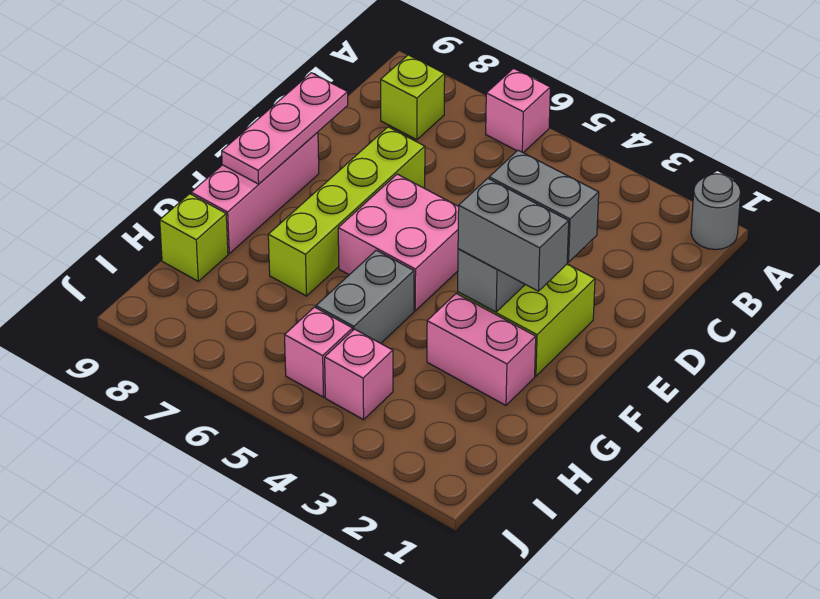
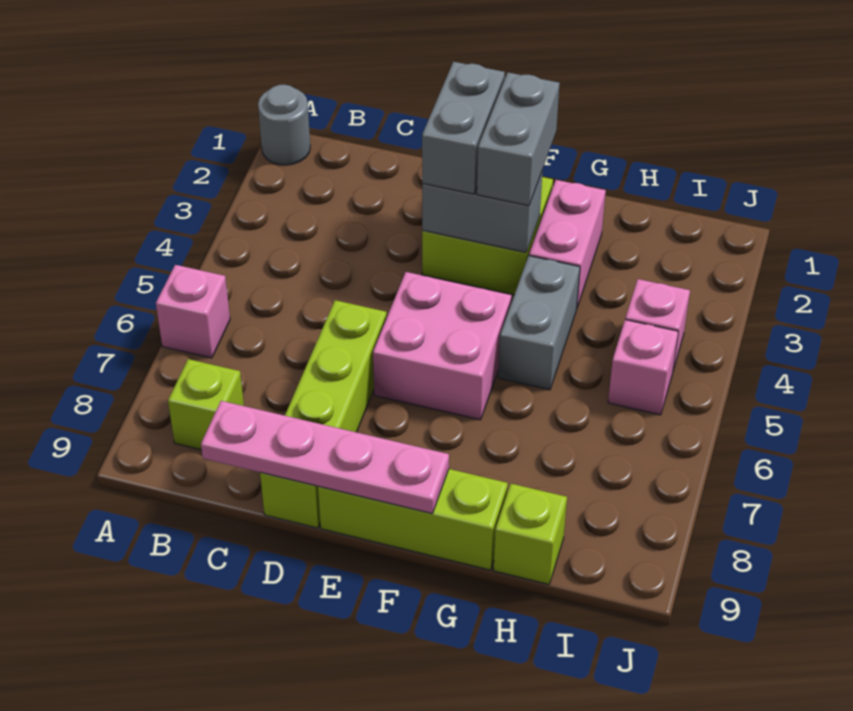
lime brick D7:G7 level 1 -> lime brick D6:D9 level 1
pink plate D9:F9 level 2 -> pink plate C9:F9 level 2
pink brick E9:G9 level 1 -> lime brick E9:G9 level 1
grey brick G5:H5 level 1 -> grey brick G4:G5 level 1

